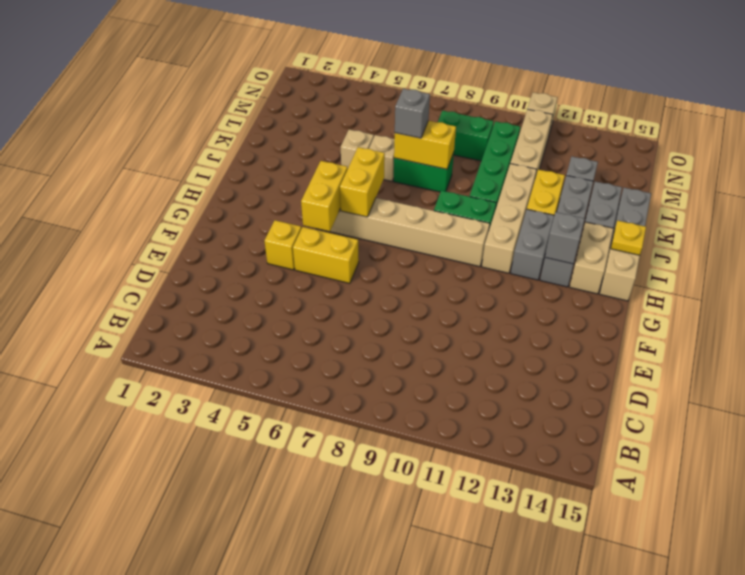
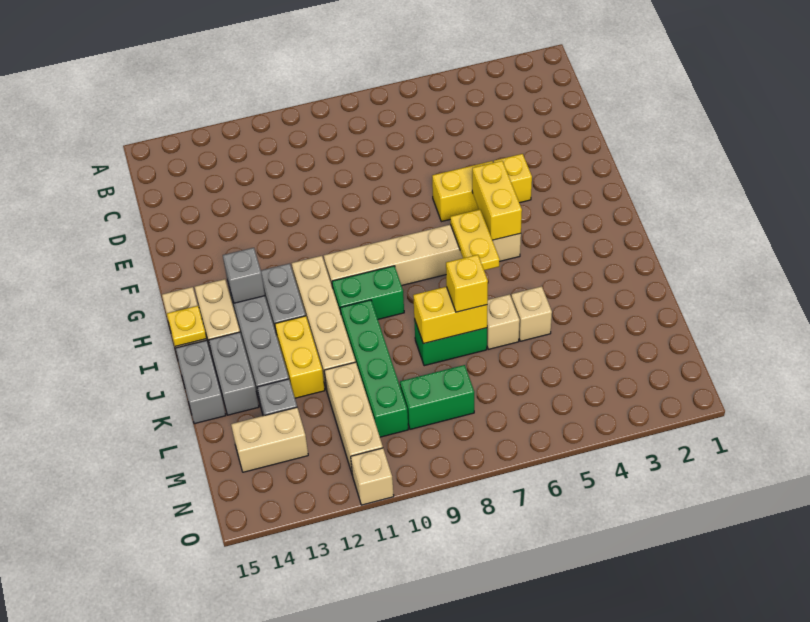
yellow brick H6:I6 level 2 -> yellow plate H6:I6 level 2
grey brick K7 level 3 -> yellow brick K7 level 3
none -> tan brick M13:M14 level 1

